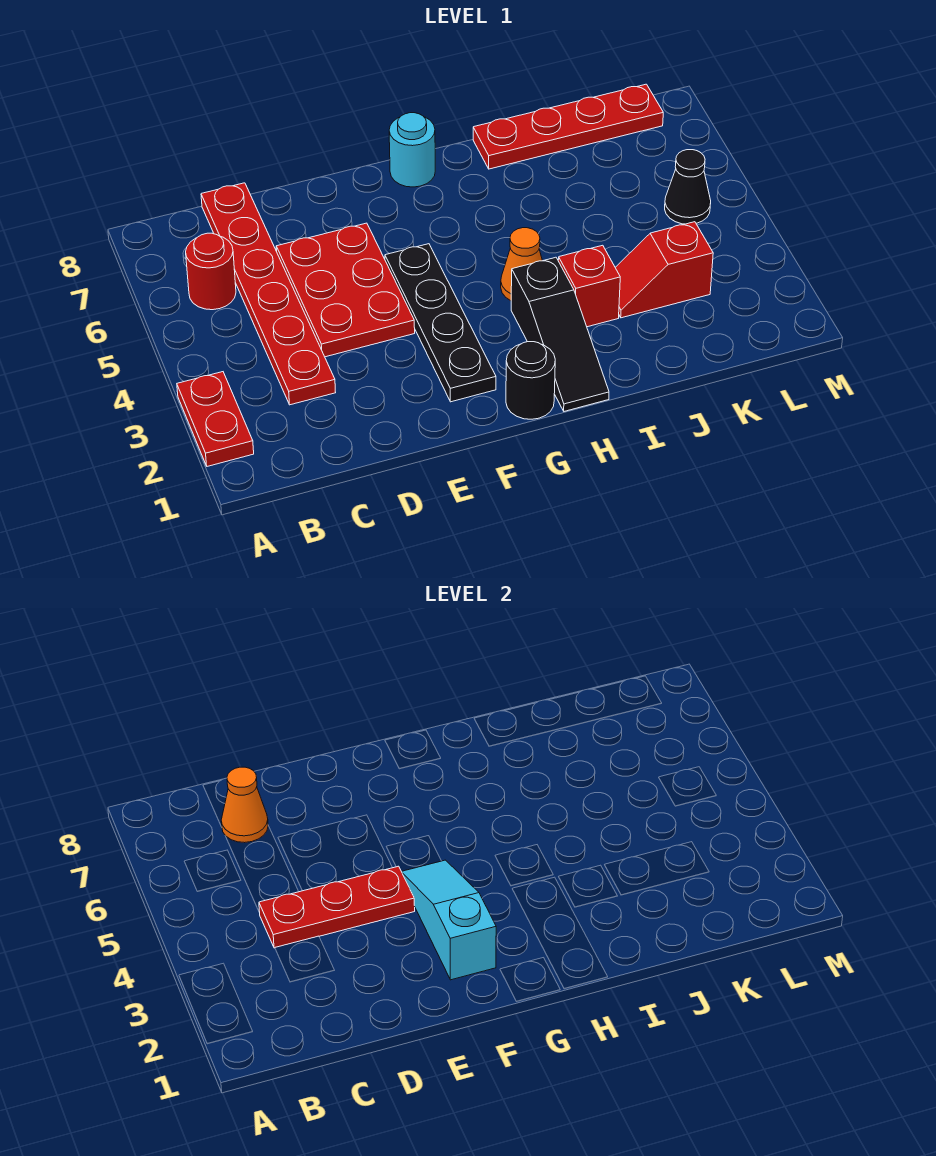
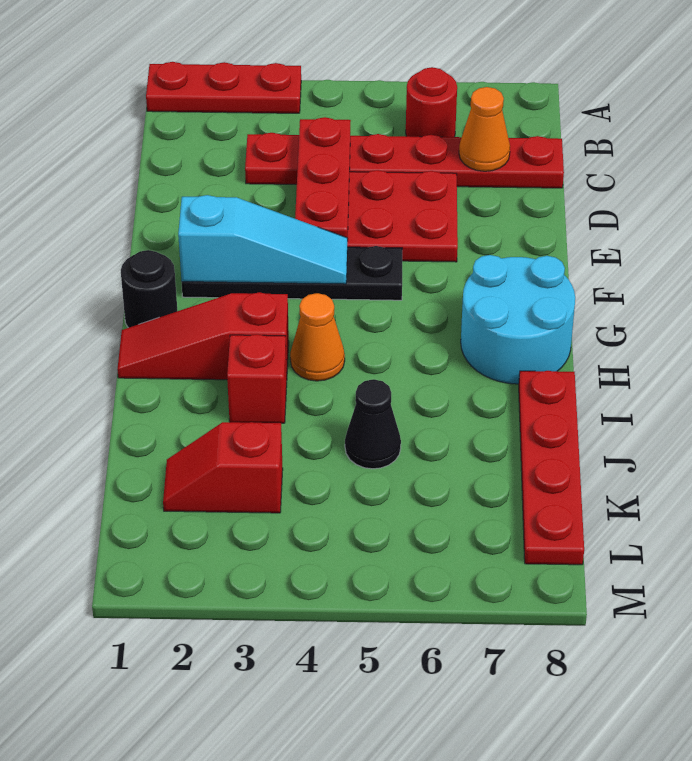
red plate A2:A3 level 1 -> red plate A1:A3 level 1
cyan round brick G8 level 1 -> cyan round brick G7:H8 level 1
black slope H1:H3 level 1 top 3 -> red slope H1:H3 level 1 top 3
red slope J3:K3 level 1 top K -> red slope K2:K3 level 1 top 3
black cone L5 level 1 -> black cone J5 level 1

